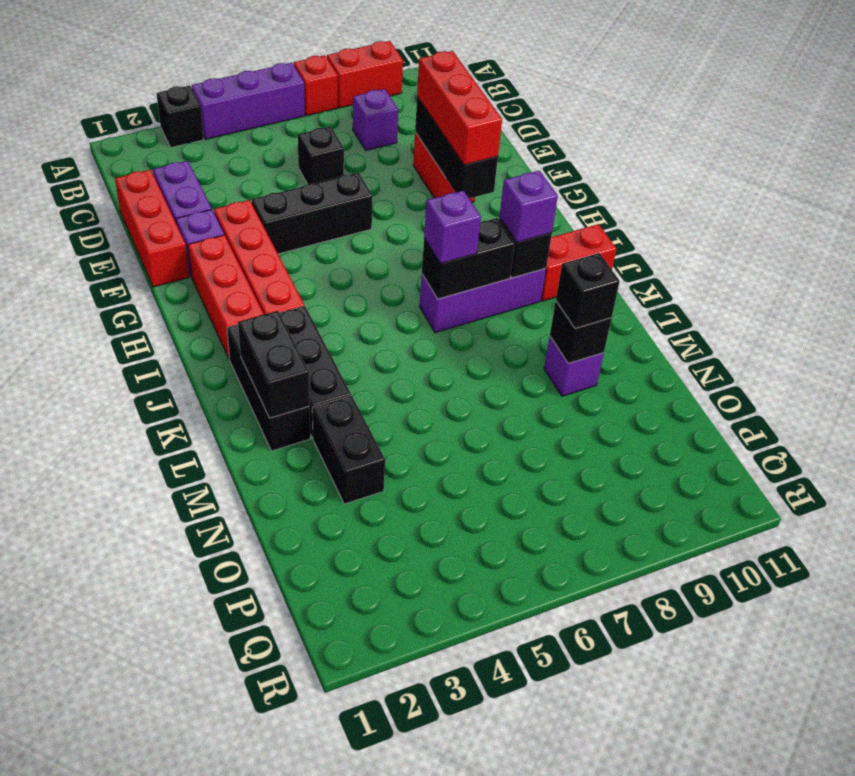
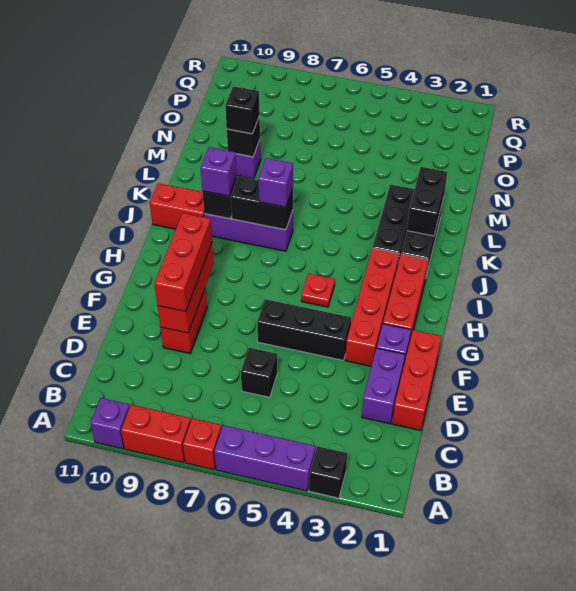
purple brick C8 level 1 -> purple brick A10 level 1
black brick E9:G9 level 2 -> red brick E9:G9 level 2
none -> red plate H5 level 1
black brick M3:N3 level 1 -> none

